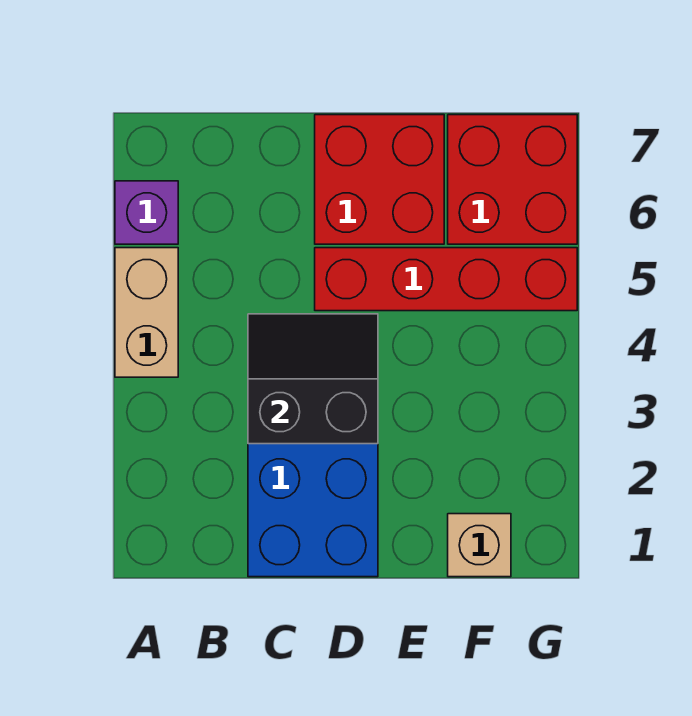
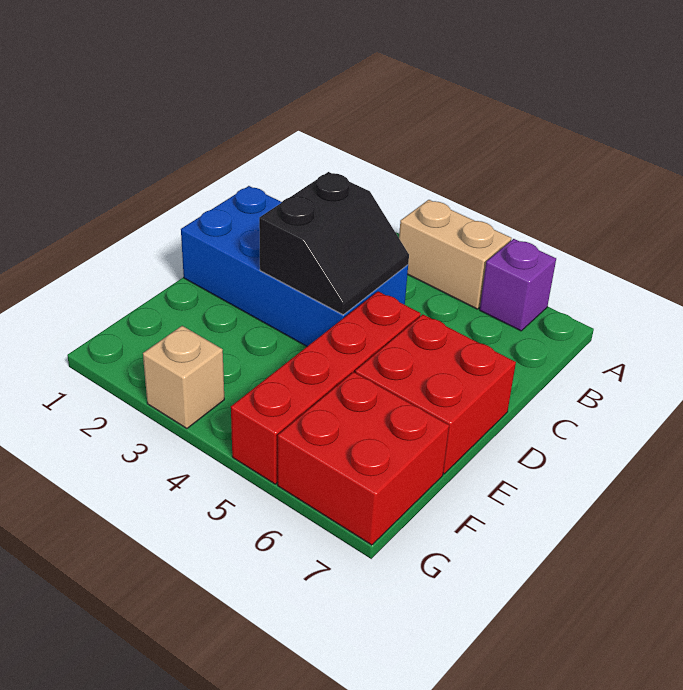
tan brick F1 level 1 -> tan brick G3 level 1

